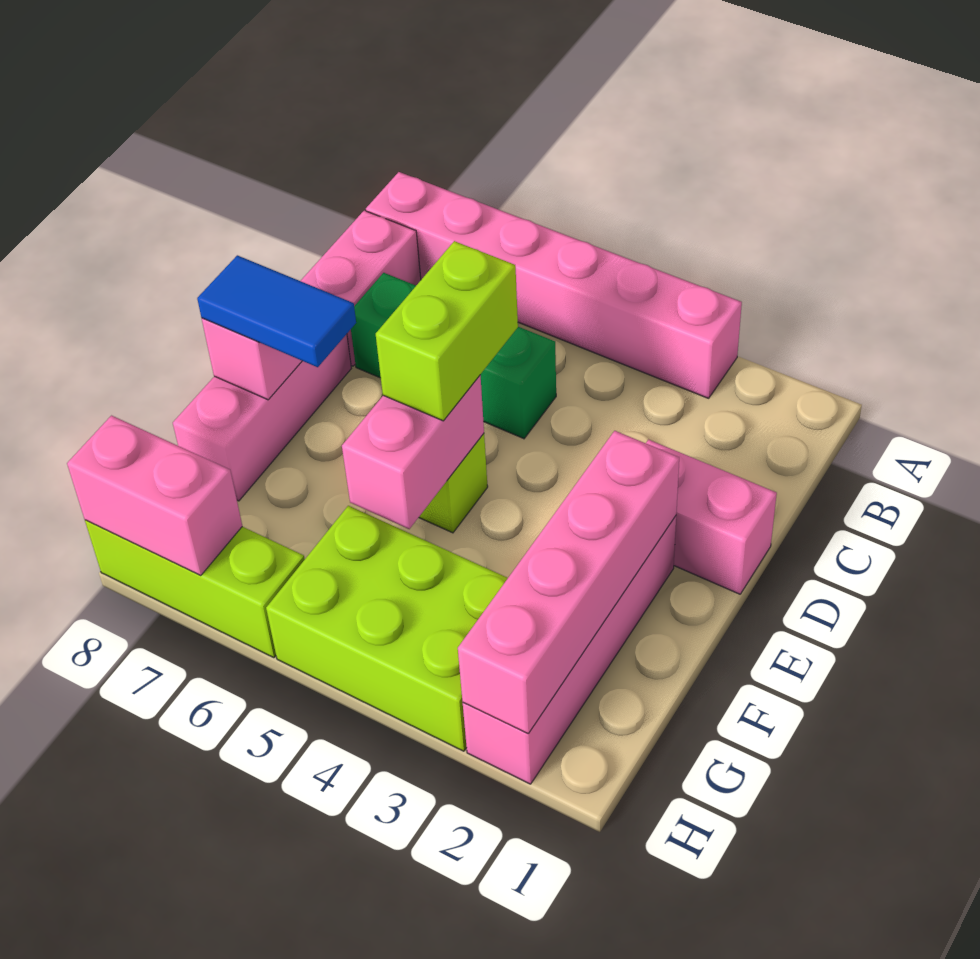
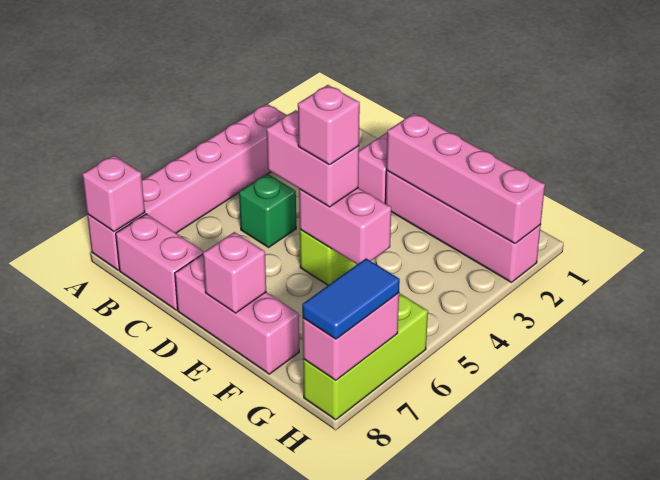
none -> pink brick A8 level 2
green brick C5:C7 level 1 -> green brick C5 level 1
lime brick D5:E5 level 3 -> pink brick D5:E5 level 3
none -> pink brick E5 level 4
blue tile E7:E8 level 3 -> blue tile H7:H8 level 3
lime brick G3:H5 level 1 -> none

